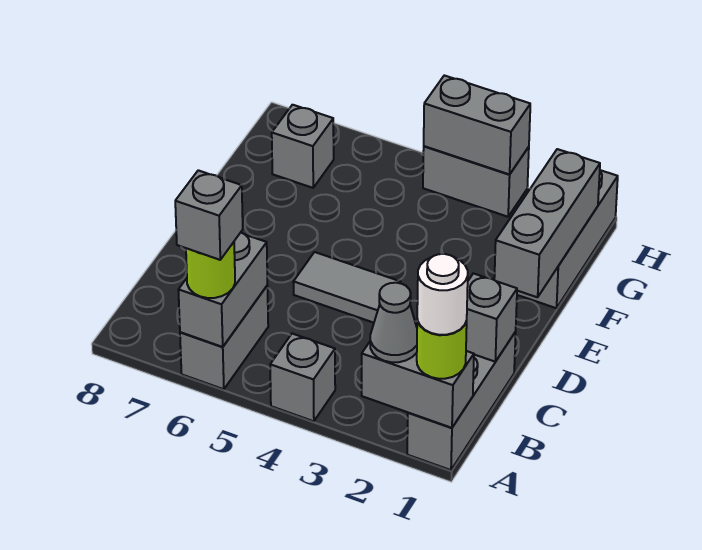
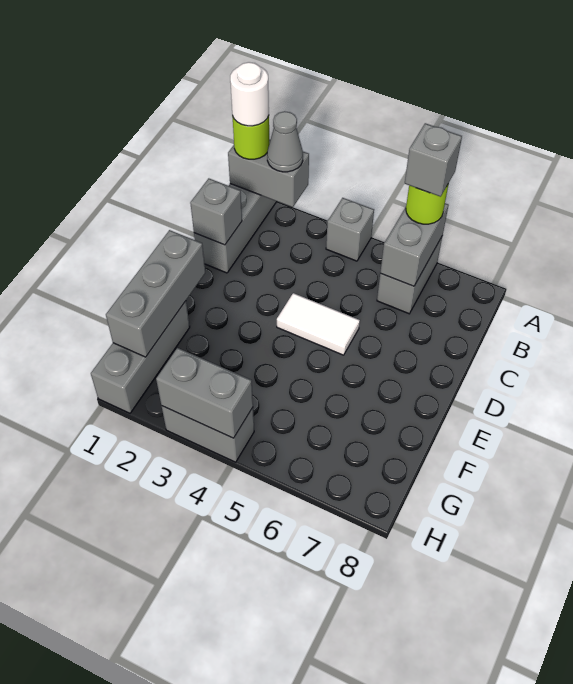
grey tile D4:D5 level 1 -> white tile D4:D5 level 1
grey brick G7 level 1 -> none

